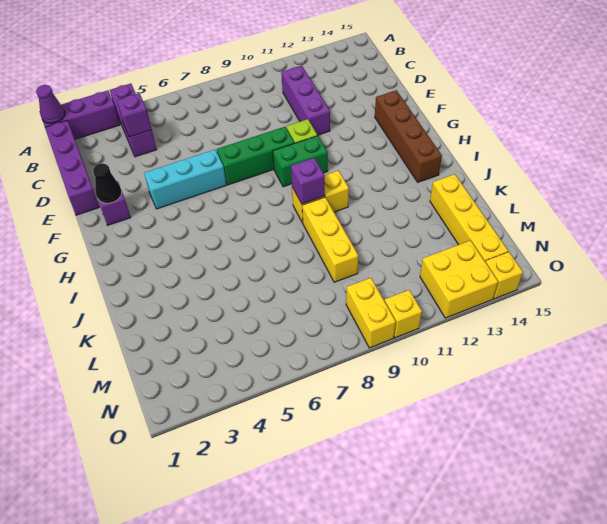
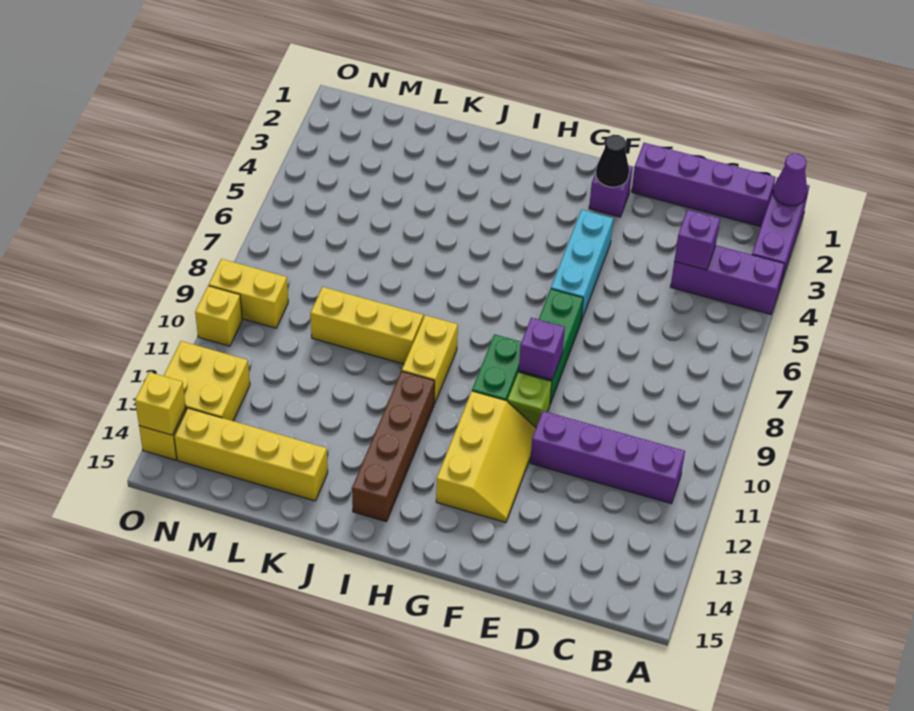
purple brick C11:E11 level 1 -> purple brick B11:E11 level 1
none -> yellow slope F11:G13 level 1 top G
brown brick F14:I14 level 1 -> brown brick I11:I14 level 1
purple brick I9 level 2 -> purple brick F9 level 2
none -> yellow brick O14 level 2

